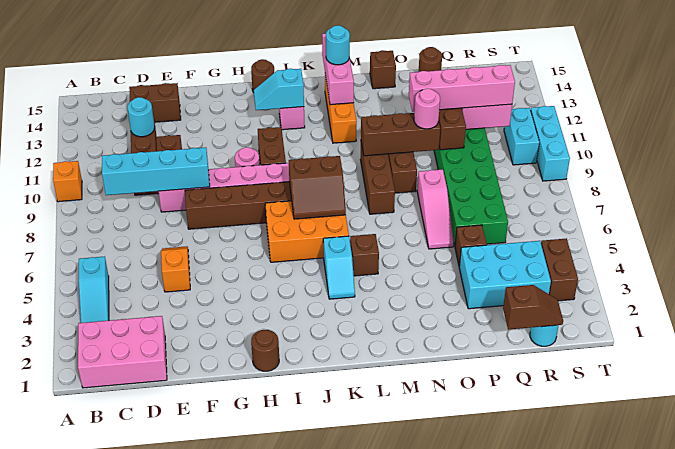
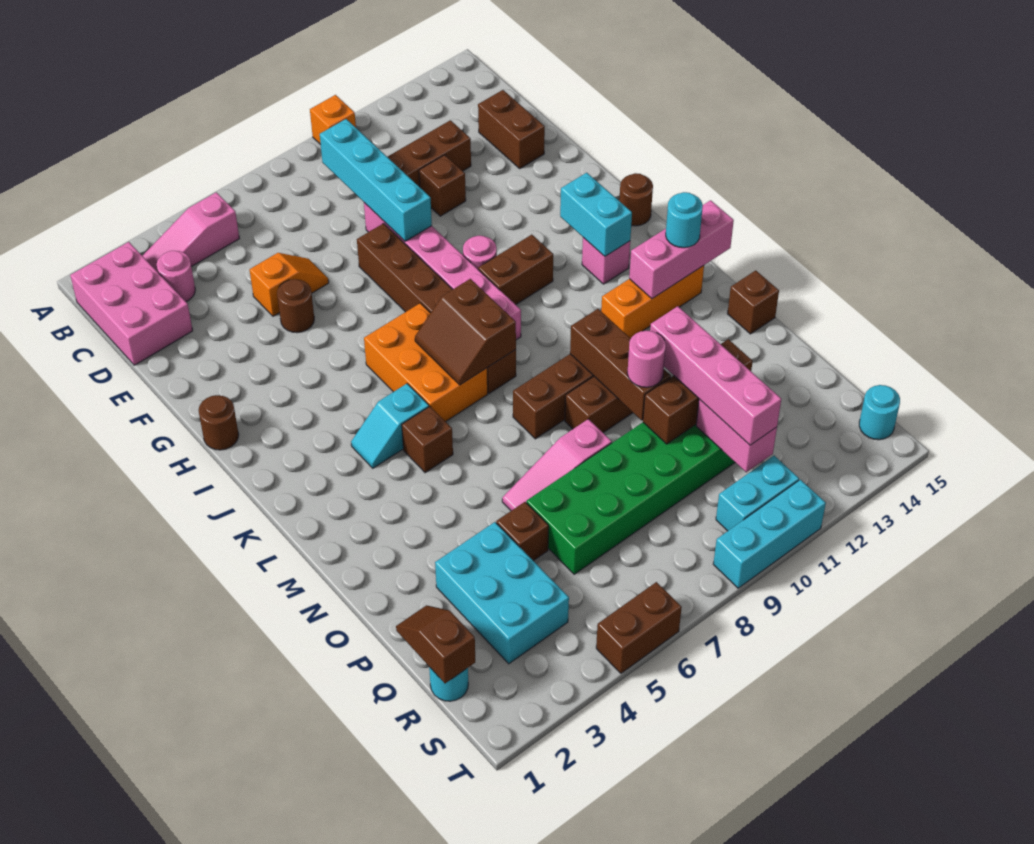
cyan slope B3:B5 level 1 top 5 -> pink slope B3:B5 level 1 top 5
none -> pink round brick C3 level 1
cyan round brick D12 level 2 -> cyan round brick S15 level 1
cyan slope I13:J13 level 2 top J -> cyan brick I13:J13 level 2
brown round brick P15 level 1 -> brown round brick F5 level 1
brown slope Q1:R1 level 2 top Q -> brown slope Q1:R1 level 2 top R
brown brick S3:S4 level 1 -> brown brick T5:T6 level 1

